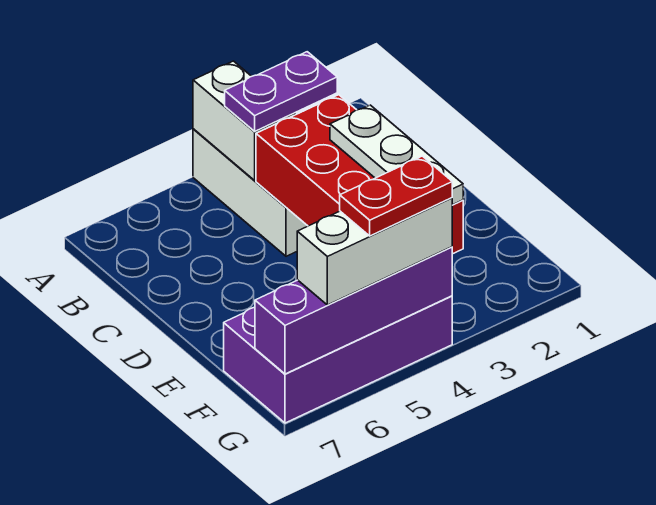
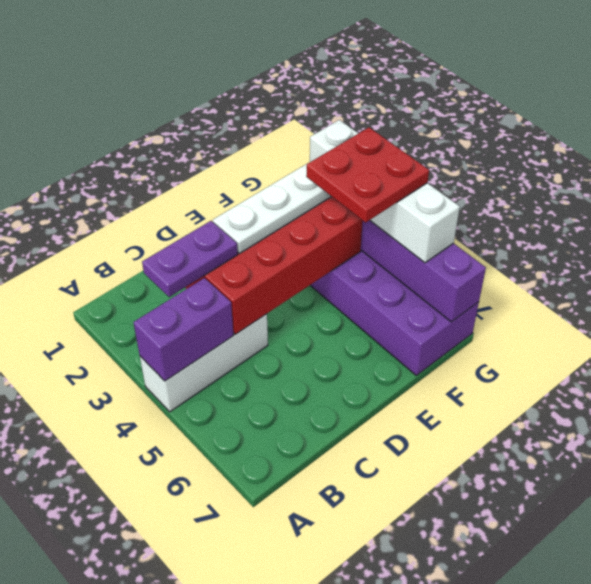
white brick A4:B4 level 2 -> purple brick A4:B4 level 2
purple plate B3:B4 level 3 -> purple plate B3:C3 level 3
white brick G4:G6 level 3 -> white brick G3:G6 level 3
red plate G4:G5 level 4 -> red plate F4:G5 level 4

